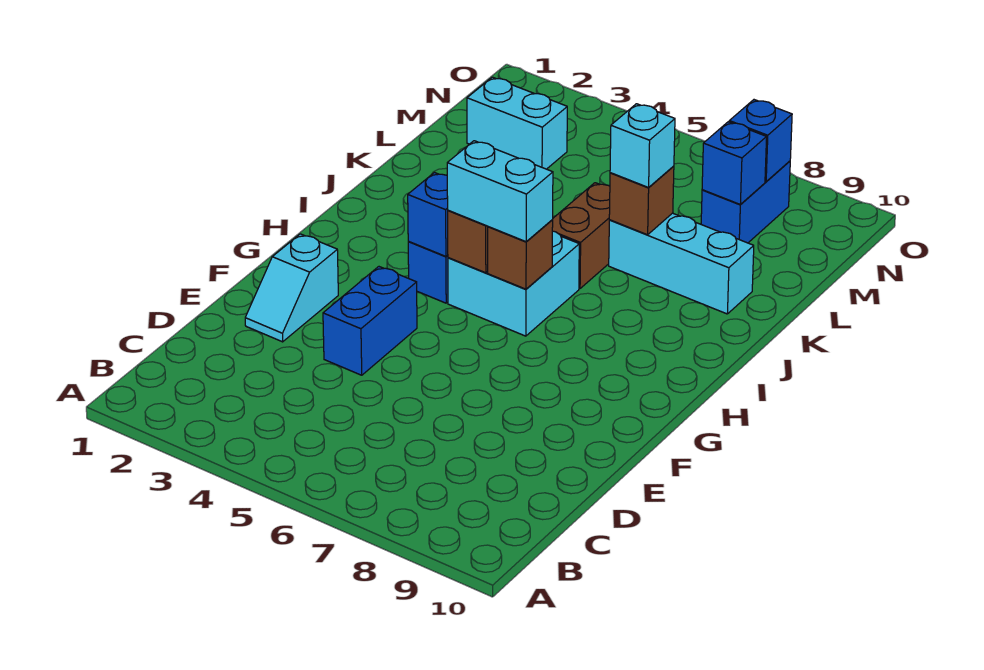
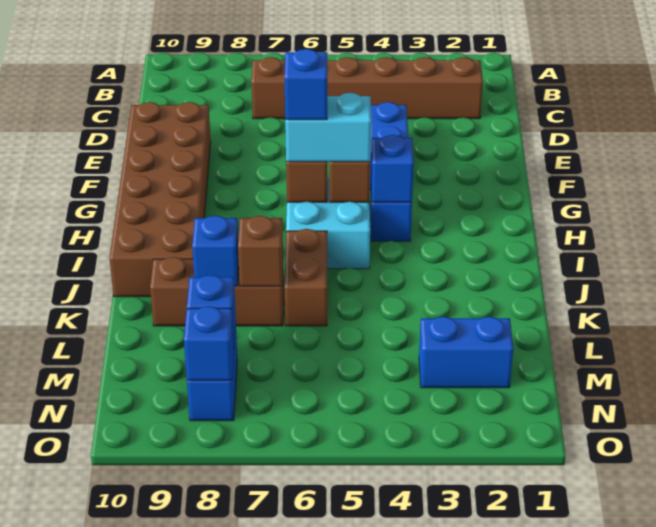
none -> brown brick C2:C7 level 1
cyan slope E2:F2 level 1 top F -> none
none -> brown brick E9:J10 level 1
none -> blue brick H6 level 4
cyan brick K7:K9 level 1 -> brown brick K7:K9 level 1
cyan brick K7 level 3 -> none
none -> blue brick K8 level 2
cyan brick M2:M3 level 1 -> blue brick M2:M3 level 1

